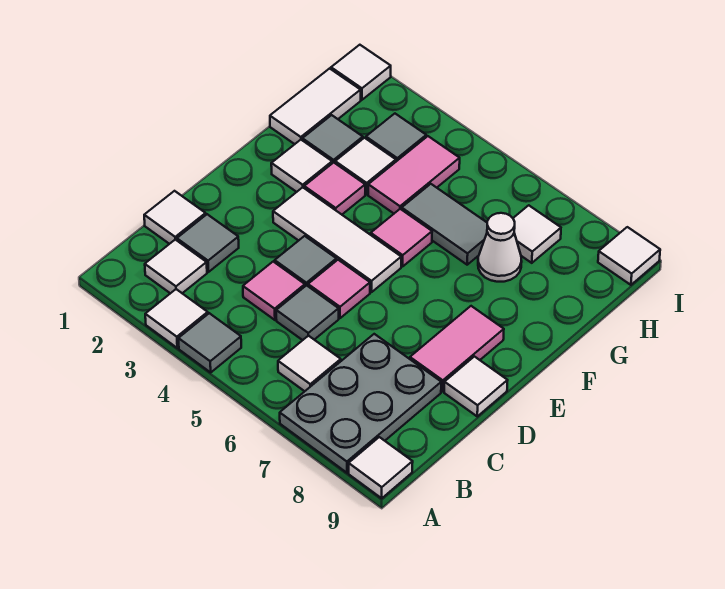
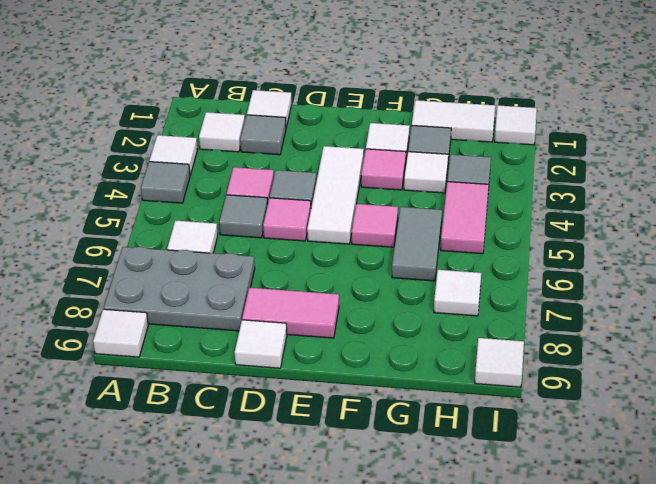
pink tile G4:H4 level 1 -> pink tile H4:H5 level 1
white cone G7 level 1 -> none

